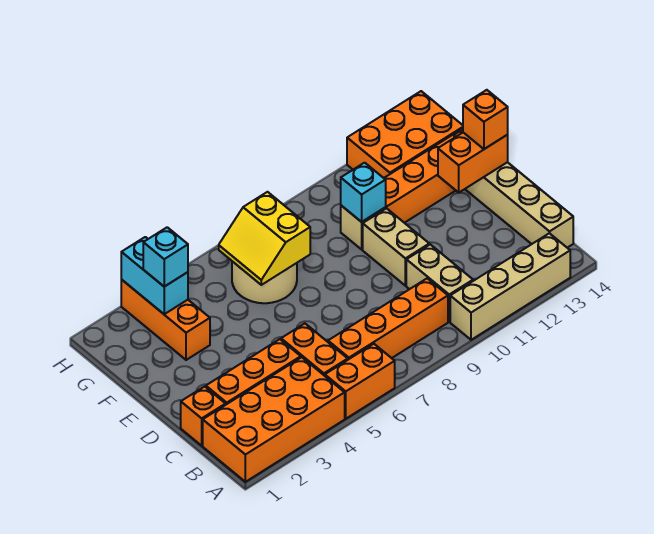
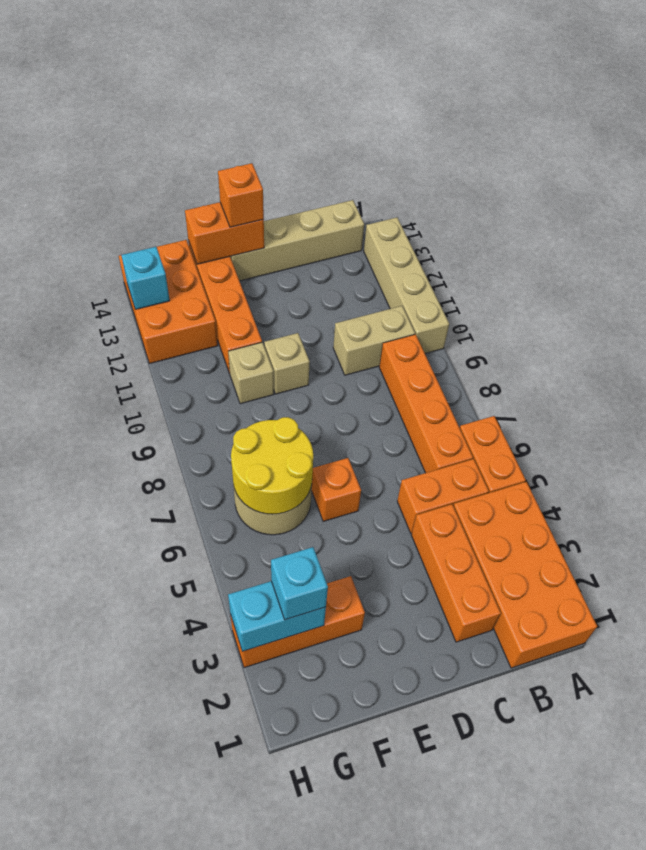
orange brick C1 level 1 -> orange brick E6 level 1
tan brick D10:E10 level 1 -> tan brick E10 level 1
orange brick E13:E14 level 2 -> orange brick E14:F14 level 2
yellow slope F6:G7 level 2 top 7 -> yellow round brick F6:G7 level 2
cyan brick F10 level 2 -> cyan brick H13 level 2

